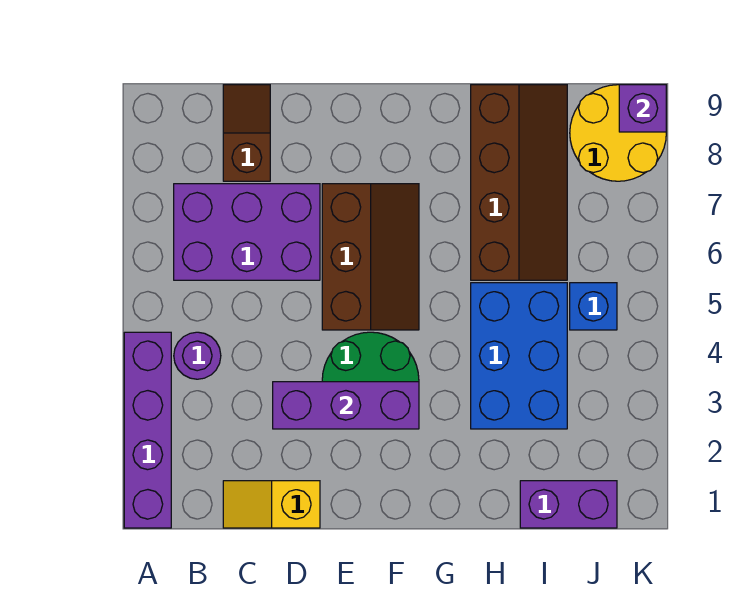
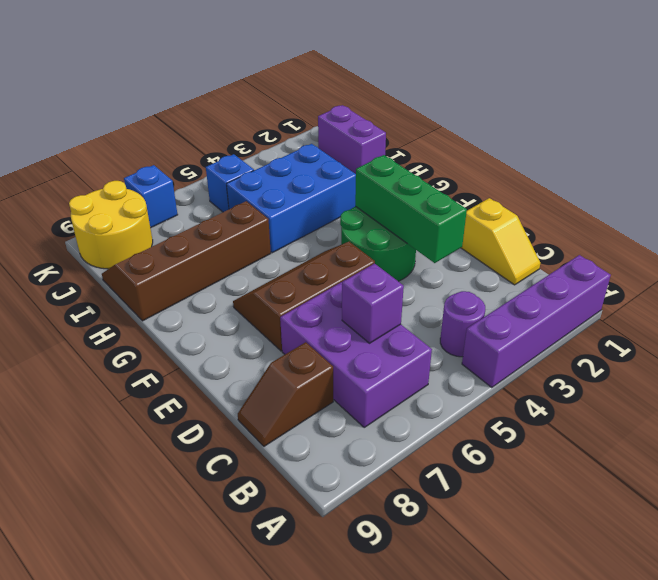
purple brick D3:F3 level 2 -> green brick D3:F3 level 2
none -> blue brick K7 level 1
purple brick K9 level 2 -> purple brick C6 level 2

